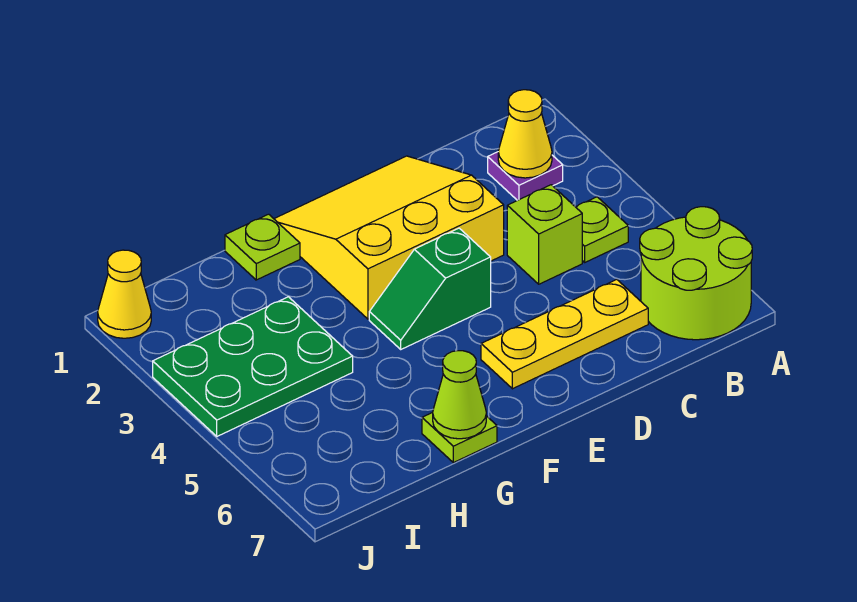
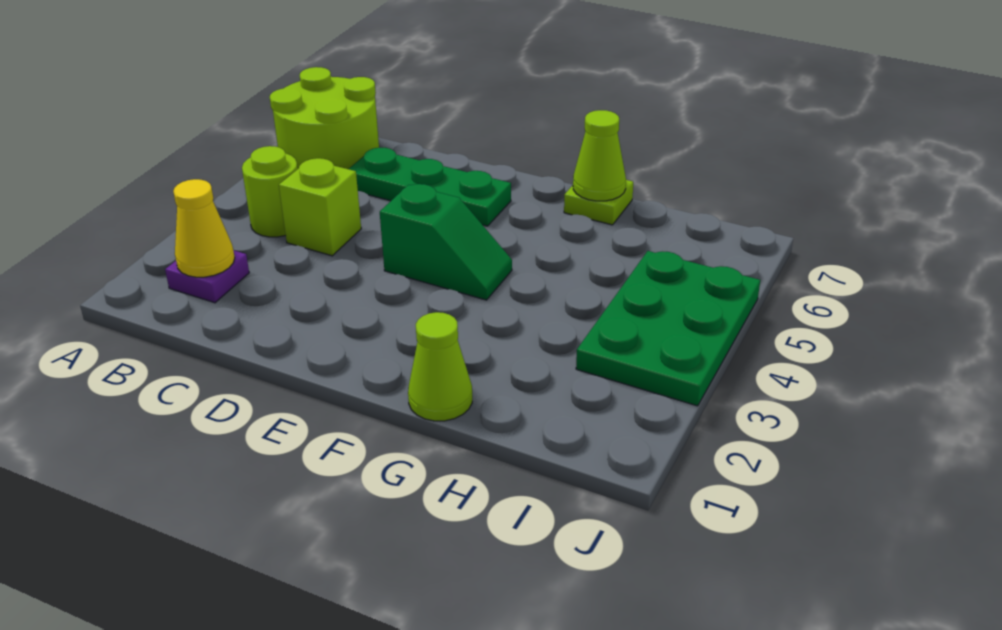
lime plate B4 level 1 -> lime round brick B4 level 1
yellow plate C6:E6 level 1 -> green plate C6:E6 level 1
yellow slope D1:F3 level 1 top 3 -> none
lime plate G1 level 1 -> lime cone G1 level 1
green plate H3:J4 level 1 -> green plate I3:J5 level 1
yellow cone J1 level 1 -> none

